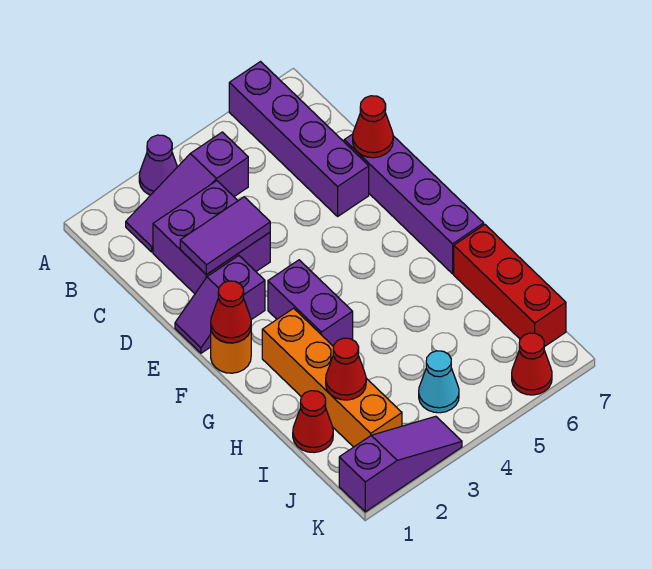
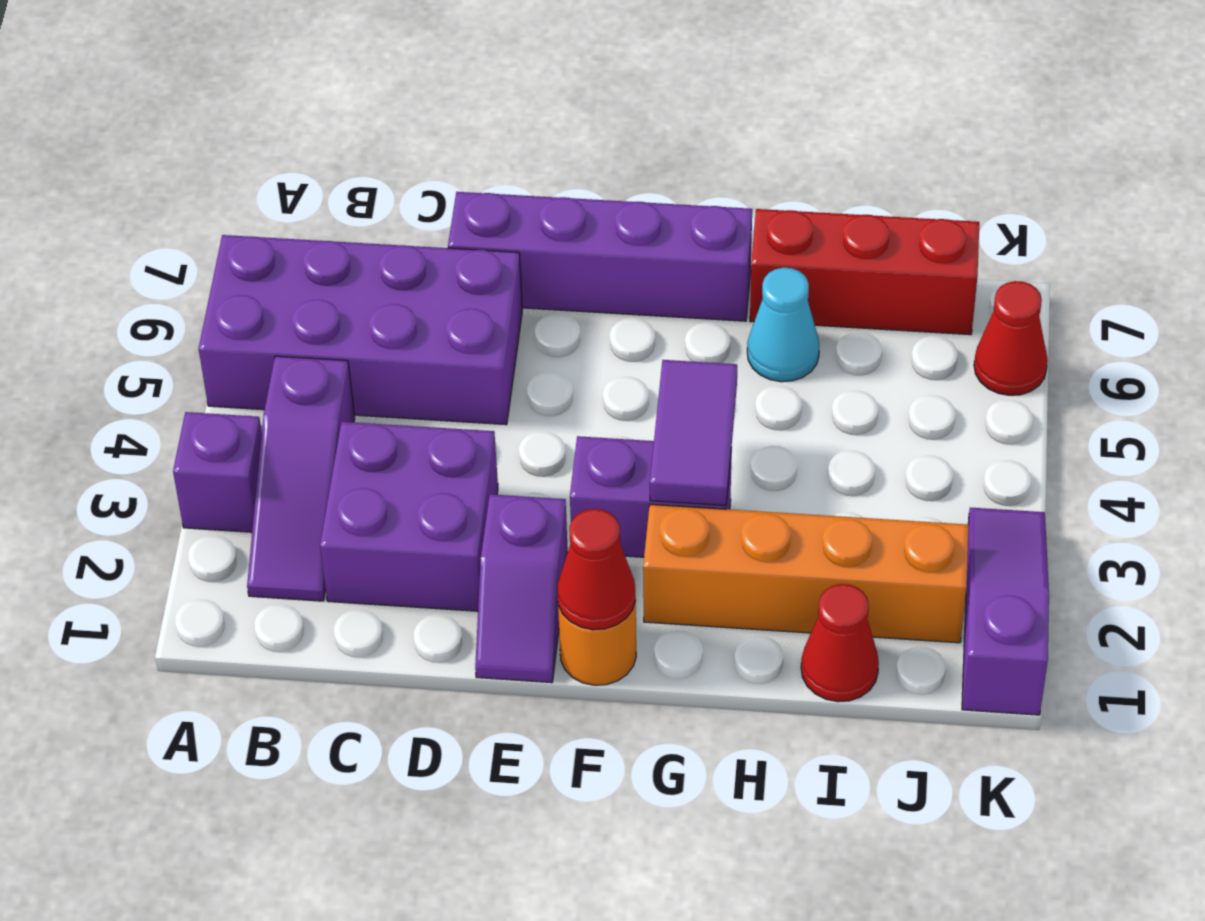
purple cone A3 level 1 -> purple brick A3 level 1
purple brick A6:D6 level 1 -> purple brick A5:D6 level 1
purple tile D2:D3 level 2 -> purple tile G3:G4 level 2
red cone D7 level 2 -> none
red cone I2 level 2 -> none
cyan cone J4 level 1 -> cyan cone H6 level 1

